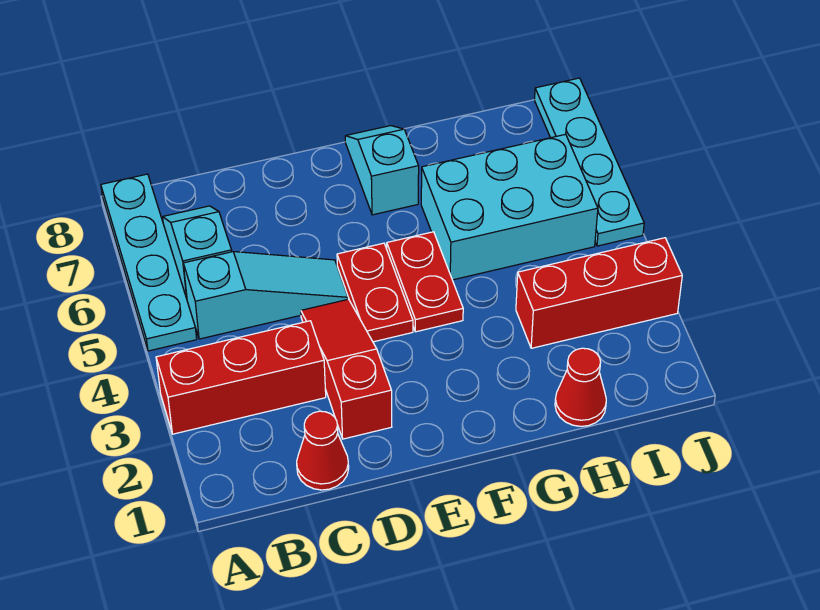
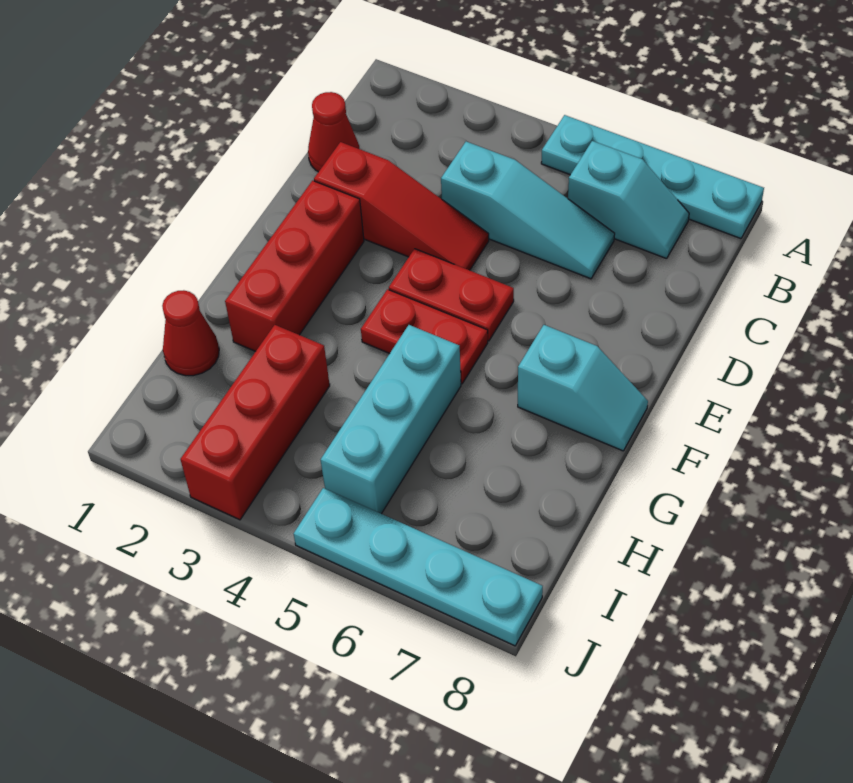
red brick A3:C3 level 1 -> red brick E2:G2 level 1
cyan slope B5:D5 level 1 top B -> cyan slope C4:C6 level 1 top 4
cyan brick G5:I6 level 1 -> cyan brick G5:I5 level 1

